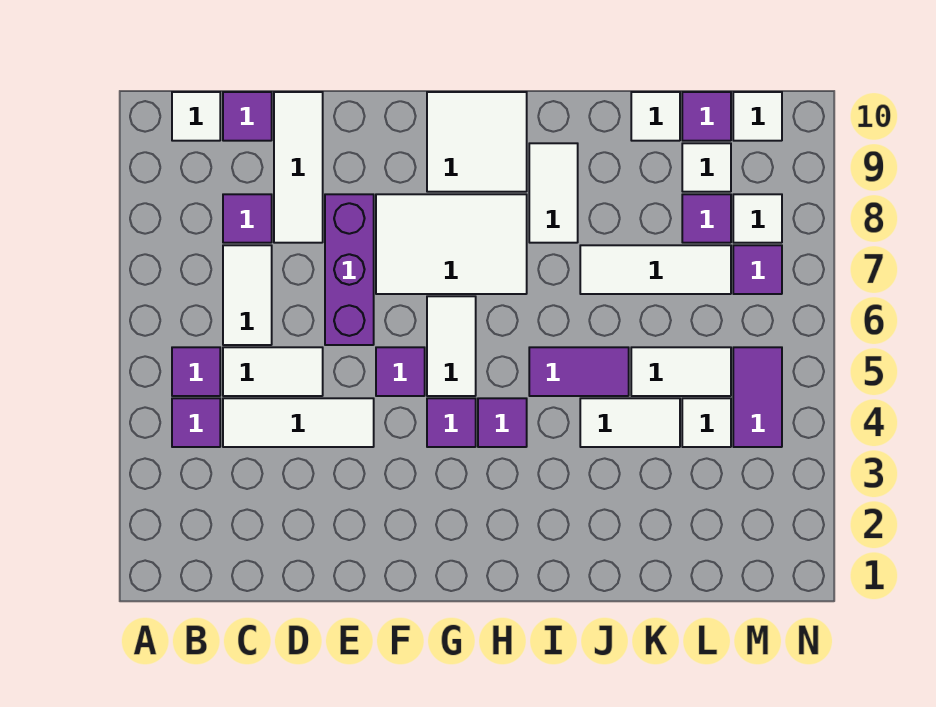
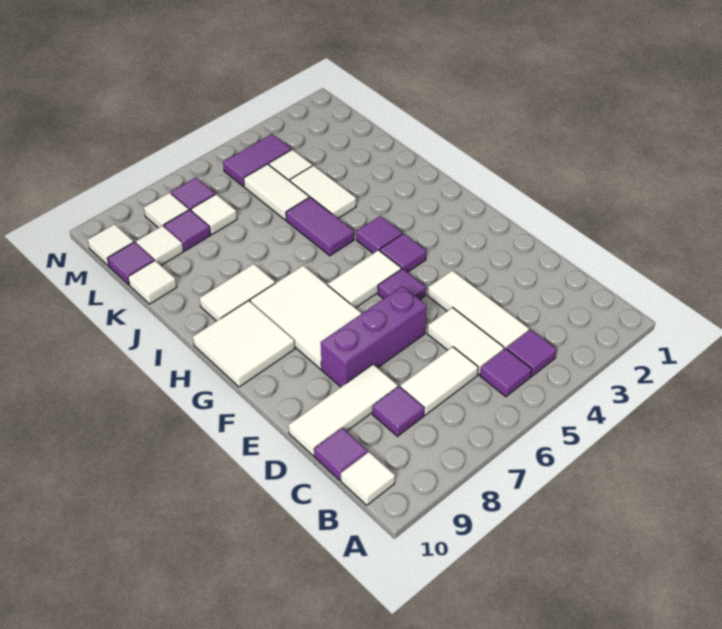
white tile J7:L7 level 1 -> white tile L7 level 1

